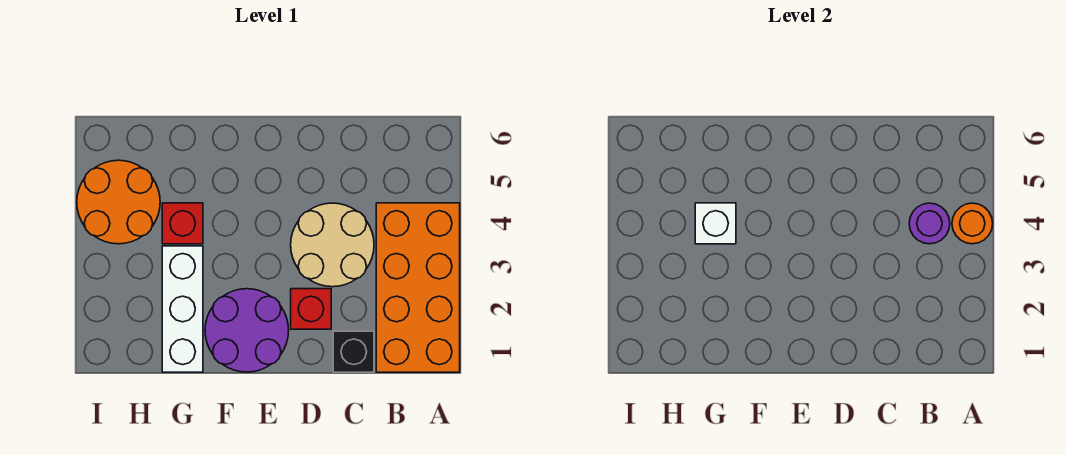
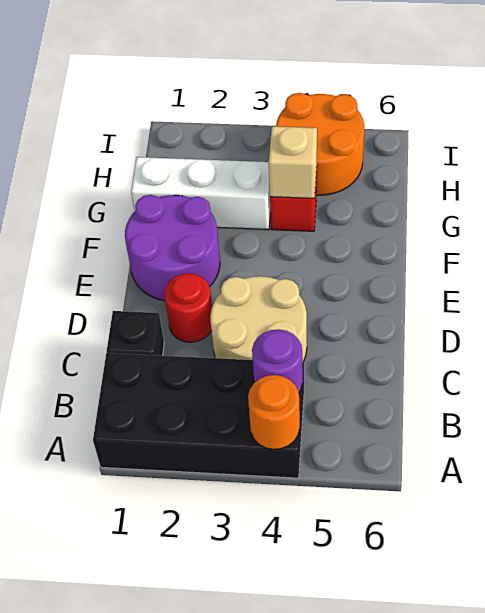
orange brick A1:B4 level 1 -> black brick A1:B4 level 1
red brick D2 level 1 -> red round brick D2 level 1
white brick G4 level 2 -> tan brick G4 level 2

